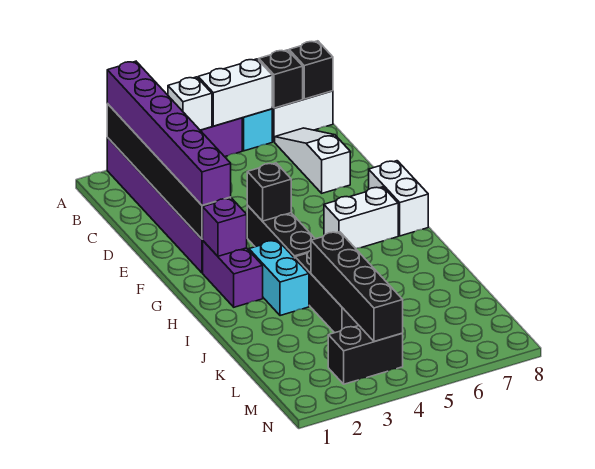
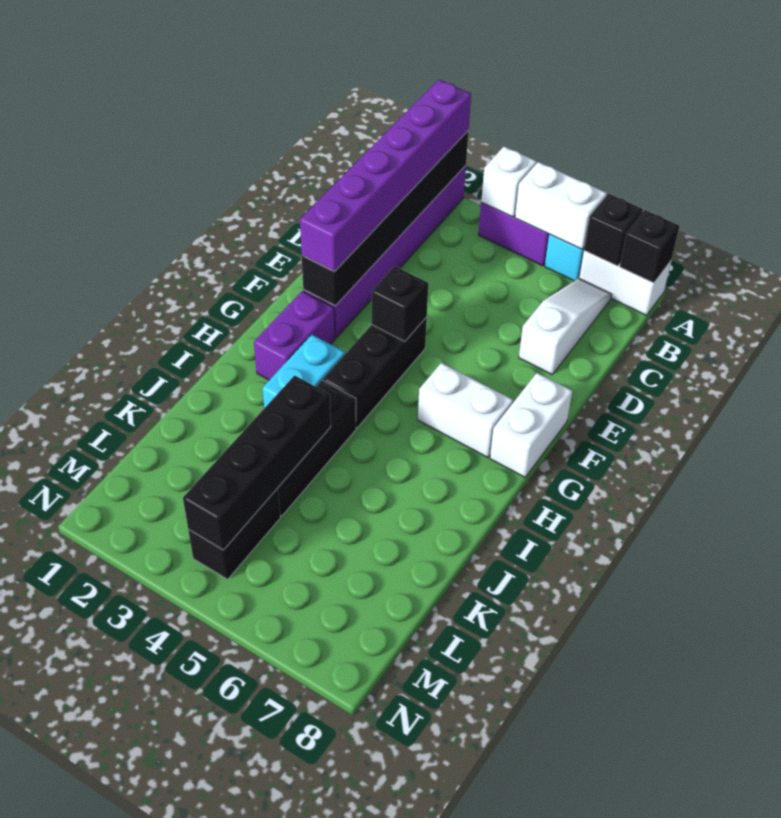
purple brick G2 level 2 -> none
black brick M3:M4 level 1 -> black brick L4:M4 level 1

